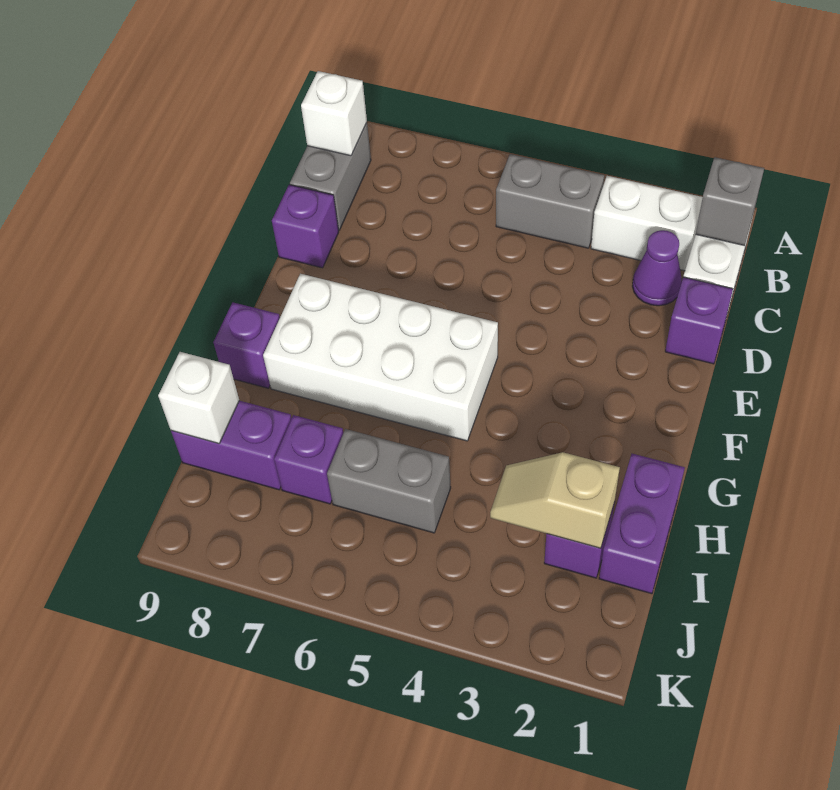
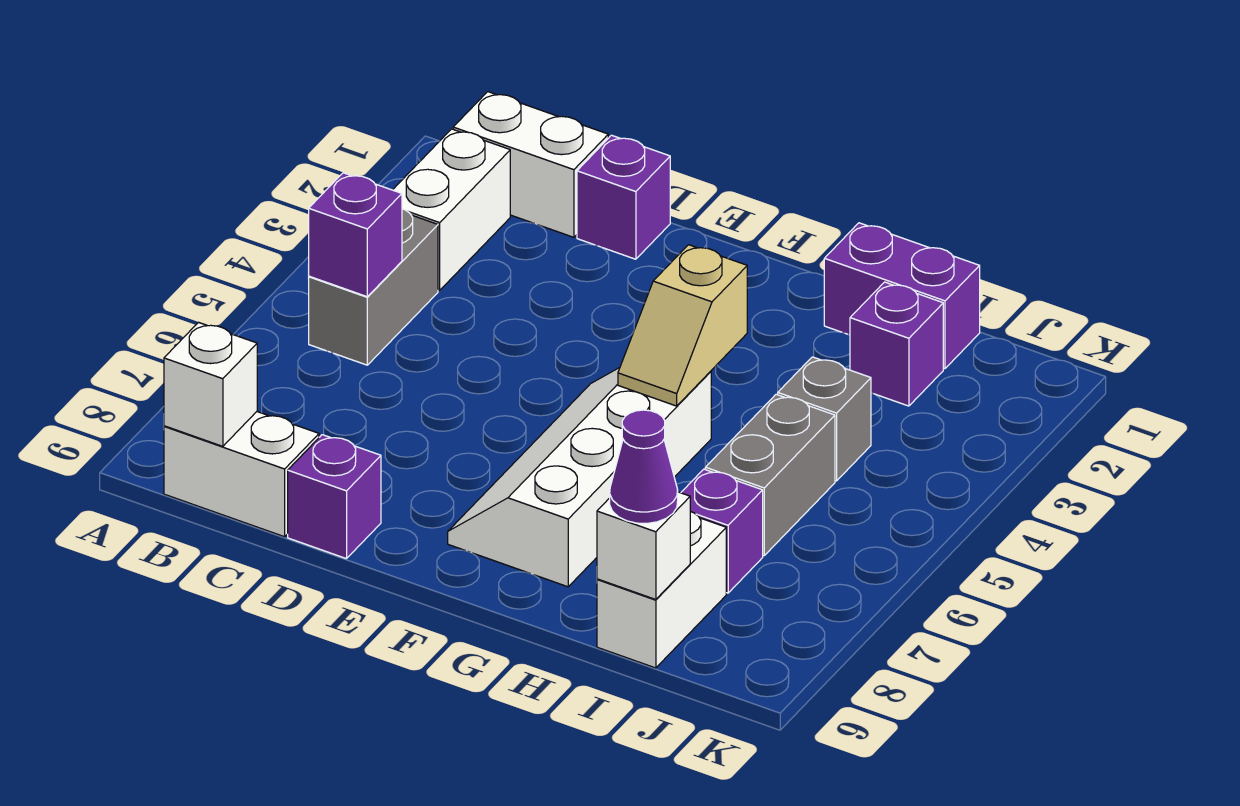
grey brick B1 level 2 -> grey brick I4 level 1
grey brick B9:C9 level 1 -> white brick B9:C9 level 1
purple cone C2 level 1 -> purple cone I9 level 3
white brick F5:G8 level 1 -> white slope F5:G8 level 1 top G
purple brick G9 level 1 -> purple brick B5 level 2
tan slope I2:I3 level 2 top 2 -> tan slope G4:G5 level 2 top 4
purple brick I8:I9 level 1 -> white brick I8:I9 level 1

